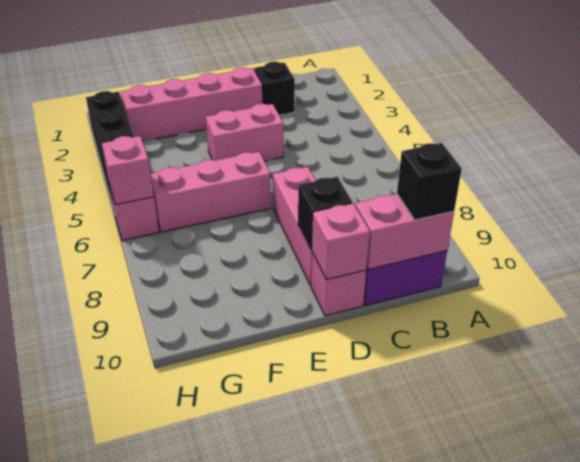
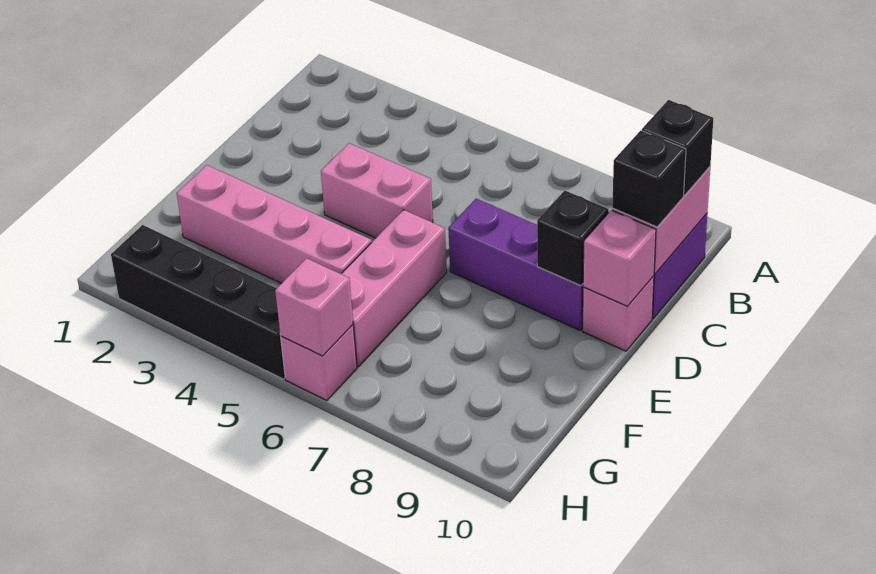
black brick C2 level 1 -> black brick C10 level 3
pink brick D2:G2 level 1 -> pink brick F2:F5 level 1
pink brick D4:E4 level 1 -> pink brick D4:D5 level 1
pink brick D7:D9 level 1 -> purple brick D7:D9 level 1

